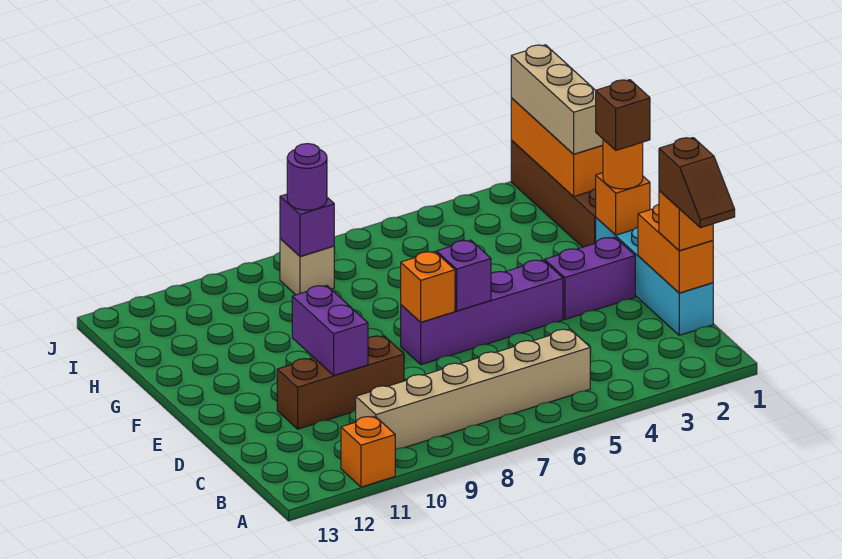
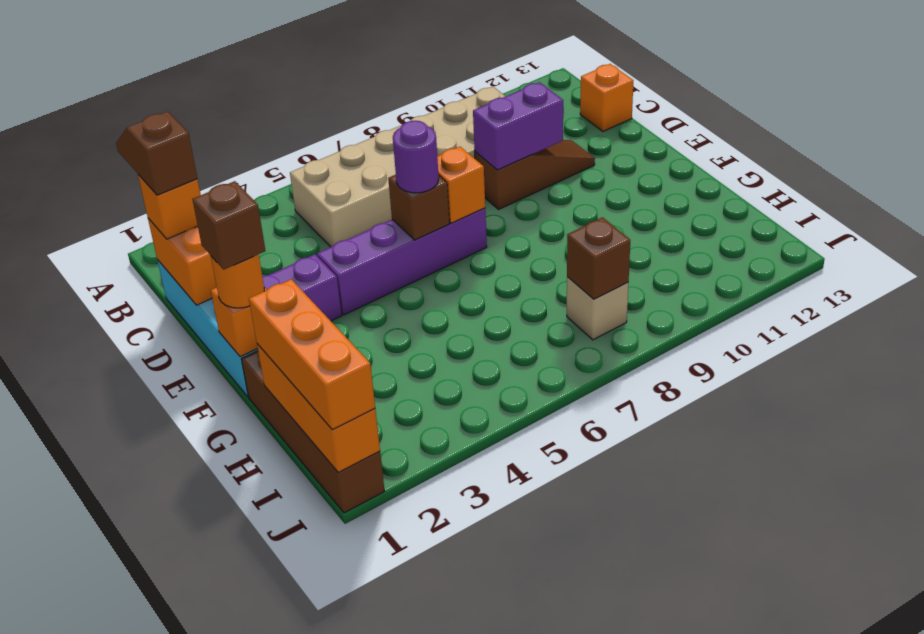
orange brick A11 level 1 -> orange brick C13 level 1
tan brick B5:B10 level 1 -> tan brick B5:C10 level 1
brown brick D9:D11 level 1 -> brown slope D9:D11 level 1 top 9
purple brick D10:E10 level 2 -> purple brick D9:D10 level 2
purple brick E6 level 2 -> brown brick E6 level 2
tan brick H1:J1 level 3 -> orange brick H1:J1 level 3
purple brick I8 level 2 -> brown brick I8 level 2
purple round brick I8 level 3 -> purple round brick E6 level 3

